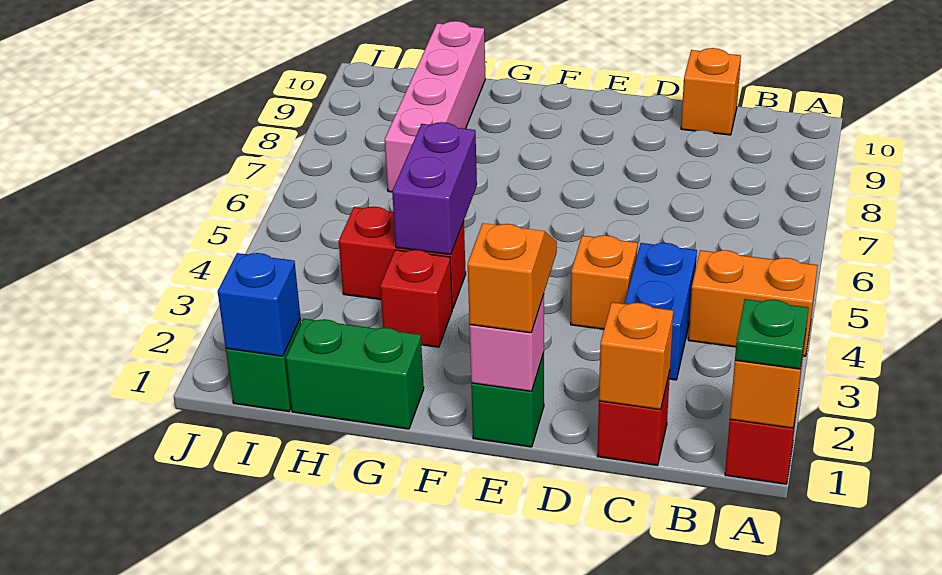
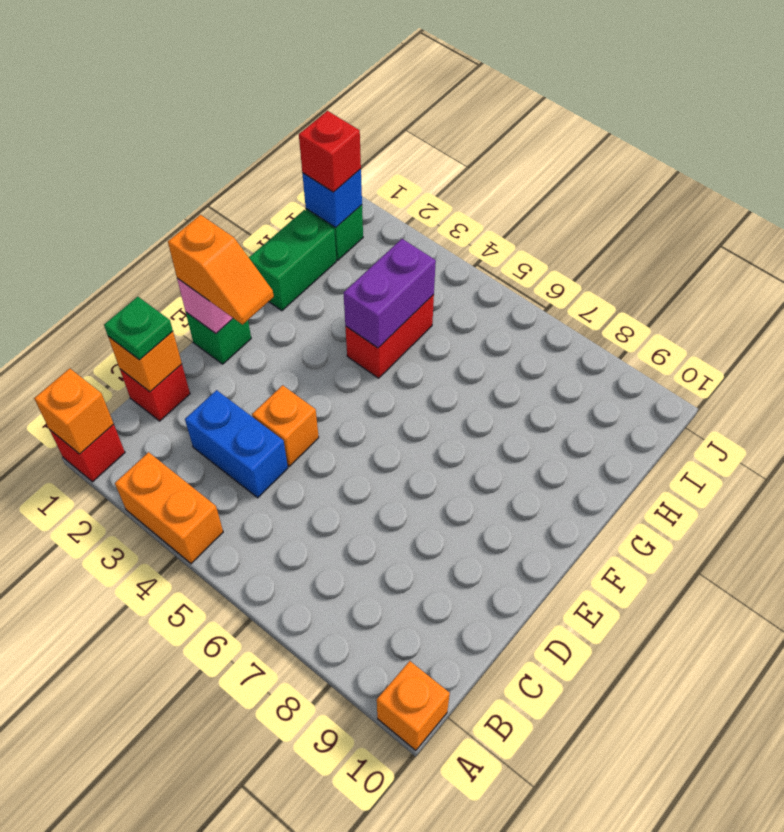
green plate A1 level 3 -> green plate C1 level 3
orange brick A4:B4 level 1 -> orange brick A3:A4 level 1
orange brick C10 level 1 -> orange brick A10 level 1
red brick G3 level 1 -> red brick I1 level 3
purple brick G4:G5 level 2 -> purple brick G4:H4 level 2
pink brick H7:H10 level 1 -> none

